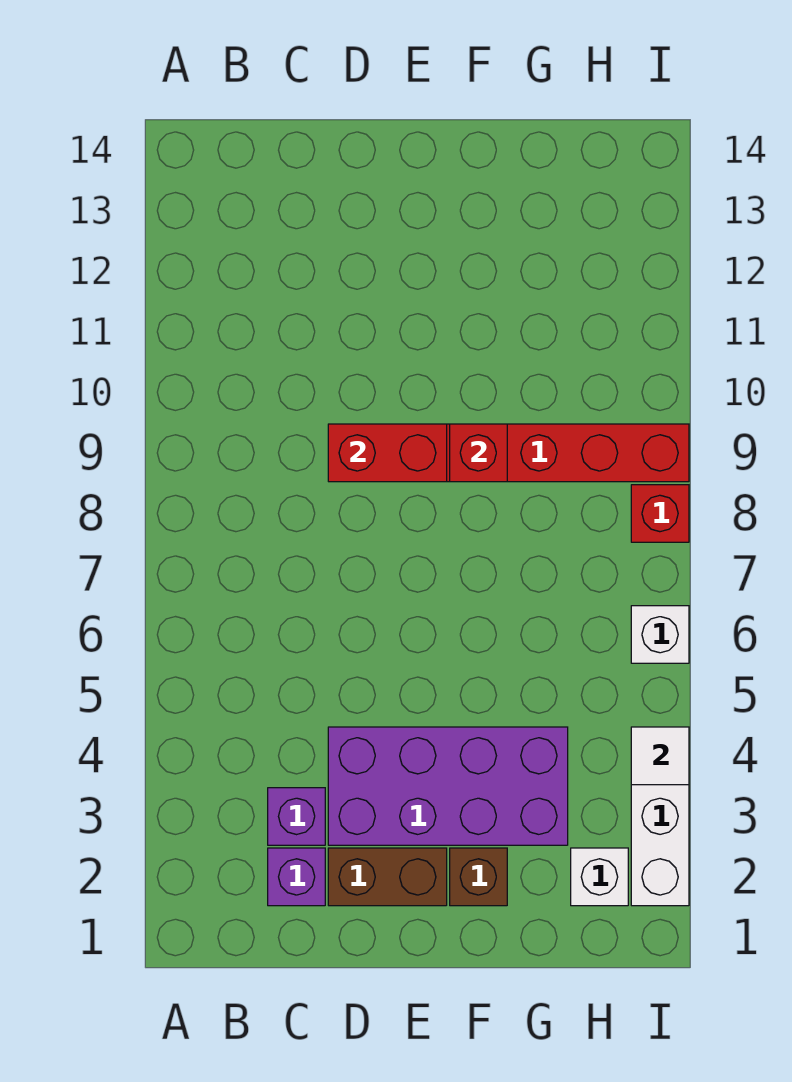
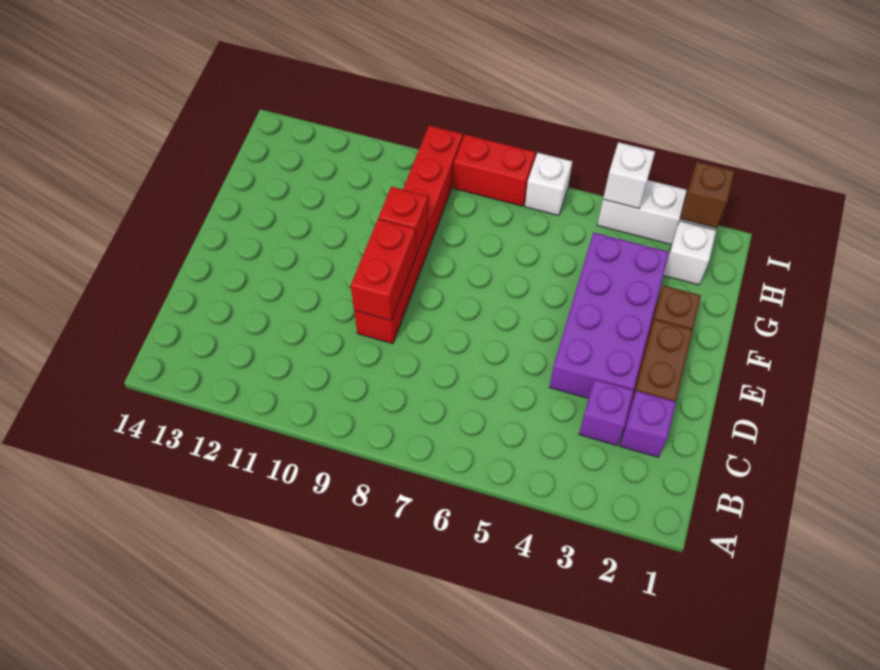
none -> brown brick I2 level 2
white tile I4 level 2 -> white brick I4 level 2
red brick I8 level 1 -> red brick I7:I8 level 1

